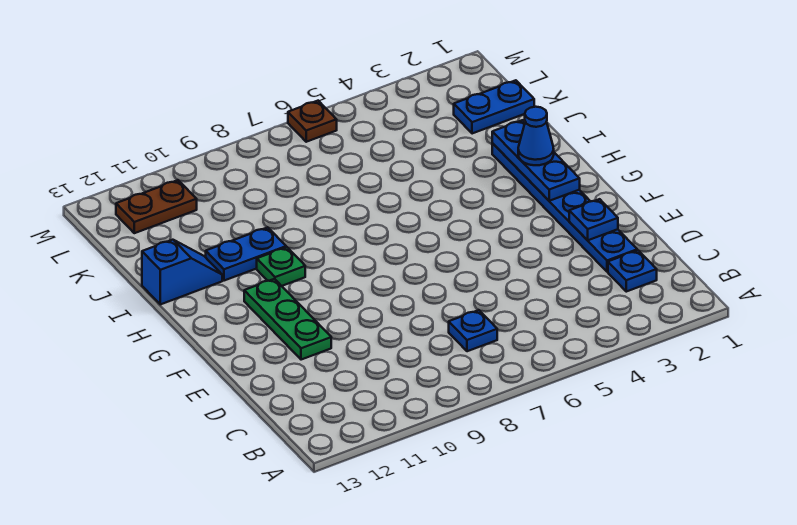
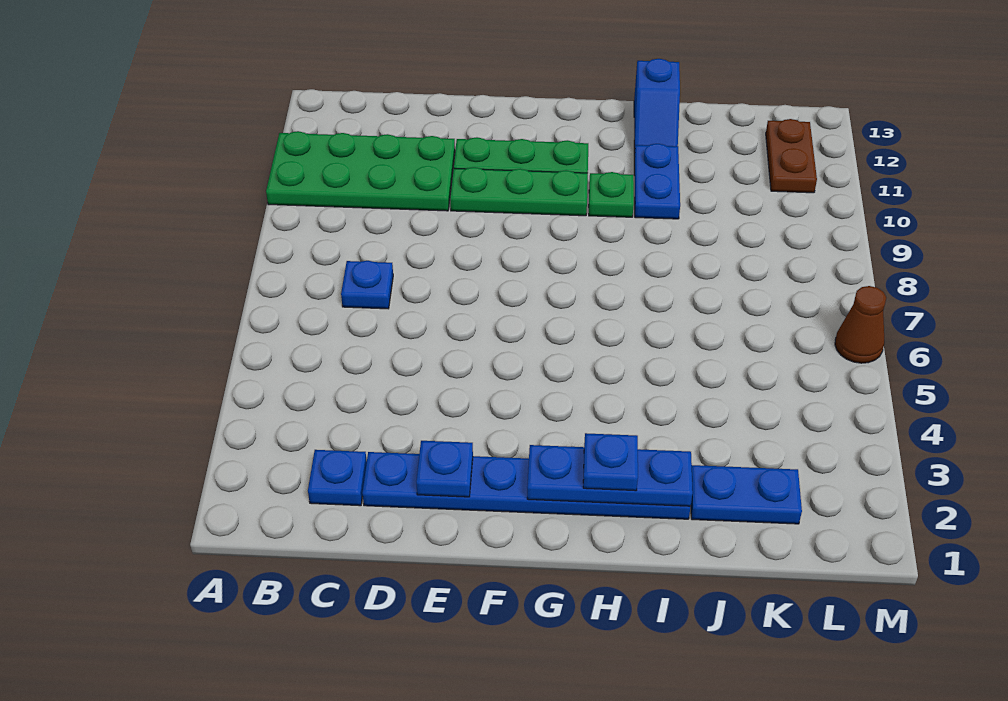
none -> green plate A10:D11 level 1
none -> green plate E10:G10 level 1
blue cone H2 level 3 -> blue plate H2 level 3
blue plate K1:K2 level 1 -> blue plate J2:K2 level 1
brown plate M6 level 1 -> brown cone M6 level 1

